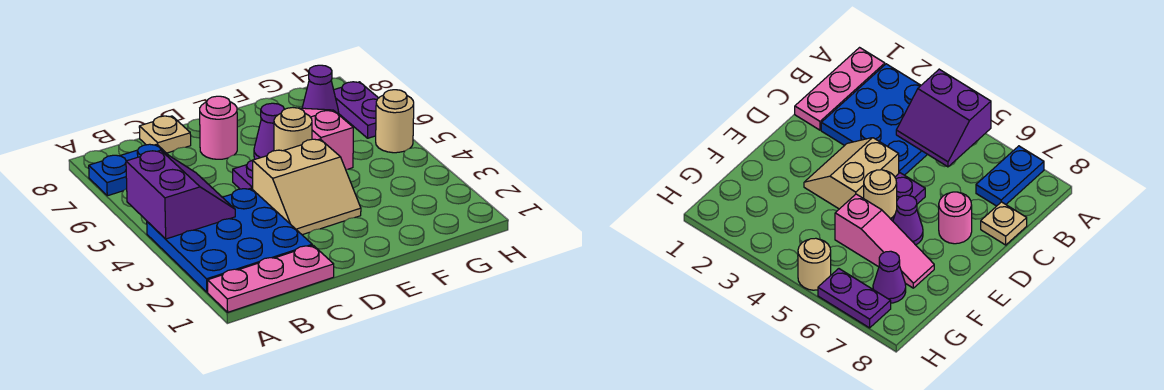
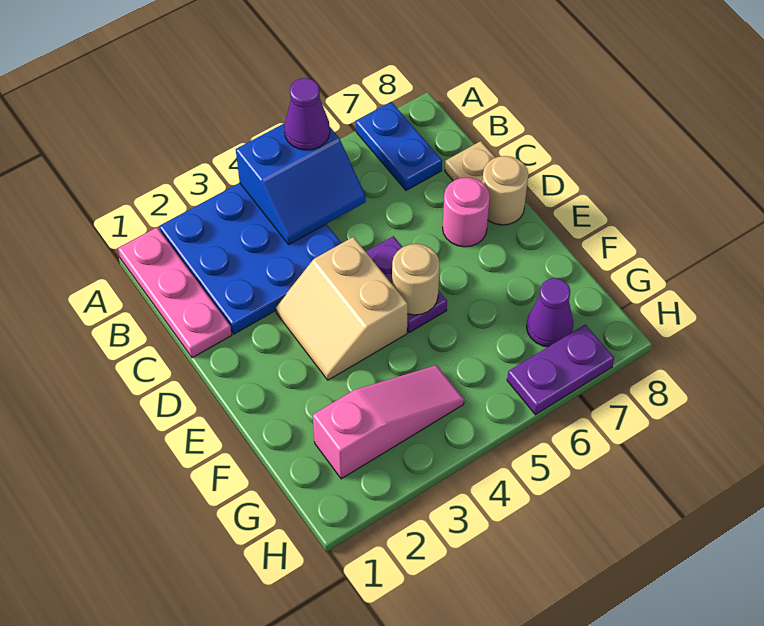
purple slope A4:B5 level 2 top A -> blue slope A4:B5 level 2 top A
purple cone E6 level 1 -> purple cone A5 level 3
pink slope F5:F7 level 1 top 5 -> pink slope G2:G4 level 1 top 2
tan round brick H5 level 1 -> tan round brick D8 level 1

